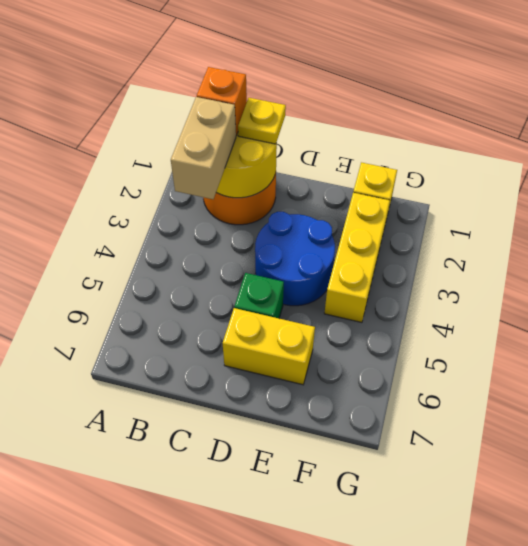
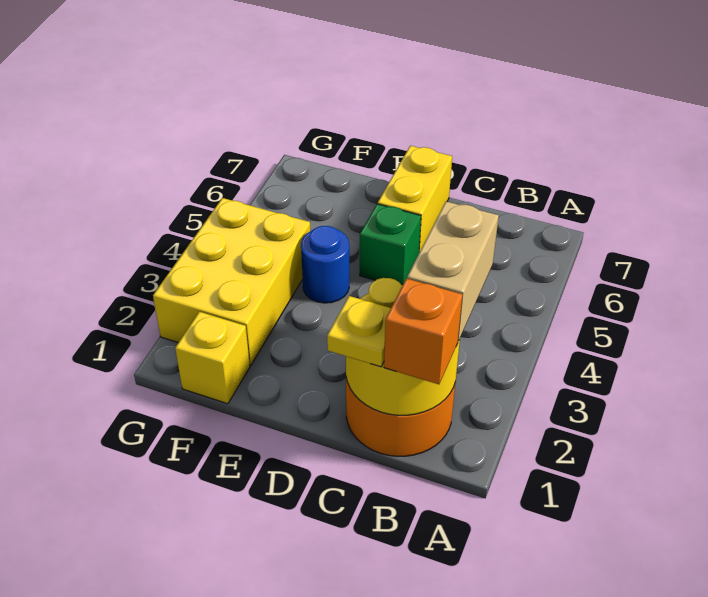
blue round brick D3:E4 level 1 -> blue round brick E4 level 1
yellow brick D6:E6 level 1 -> yellow brick D6:D7 level 1
yellow brick F2:F4 level 1 -> yellow brick F2:G4 level 1

